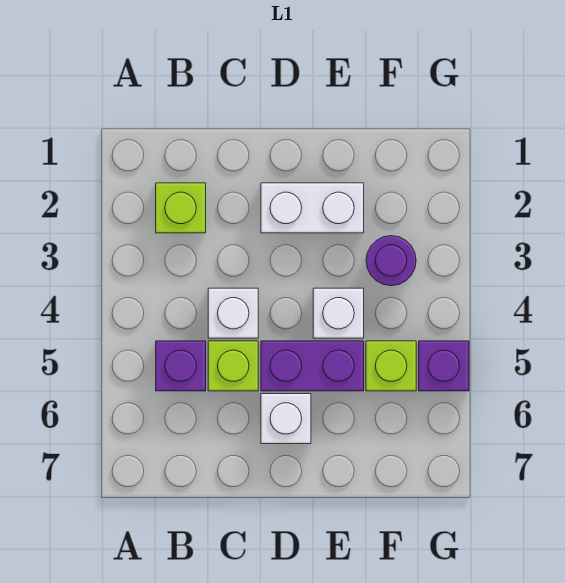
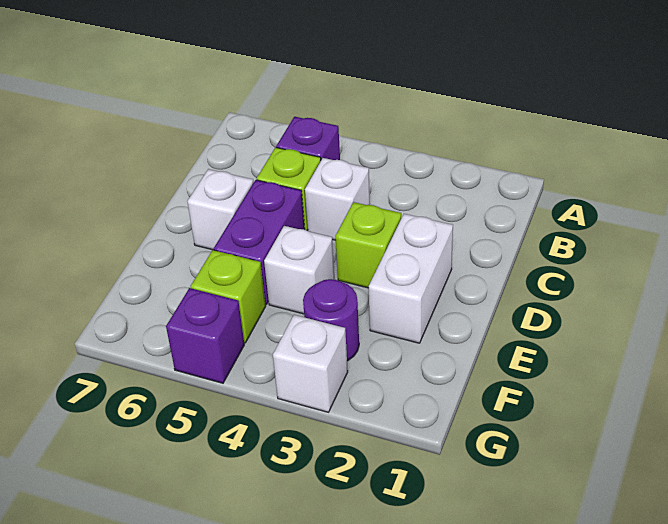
lime brick B2 level 1 -> lime brick D3 level 1
none -> white brick G3 level 1

